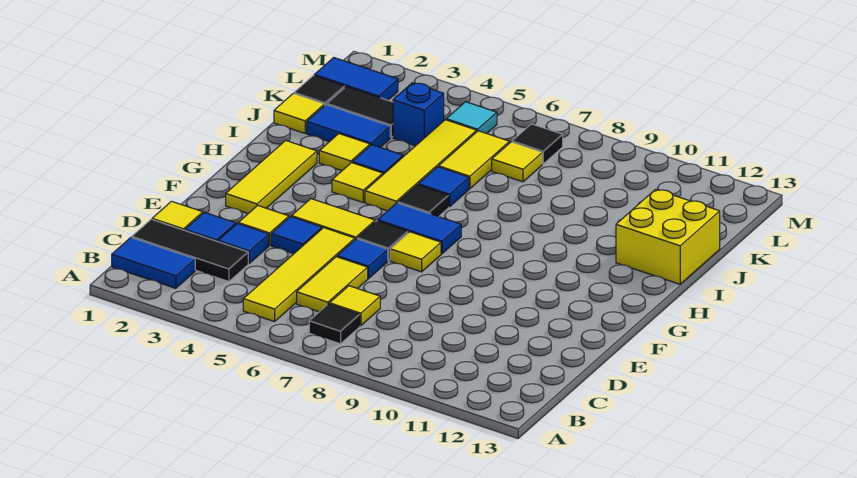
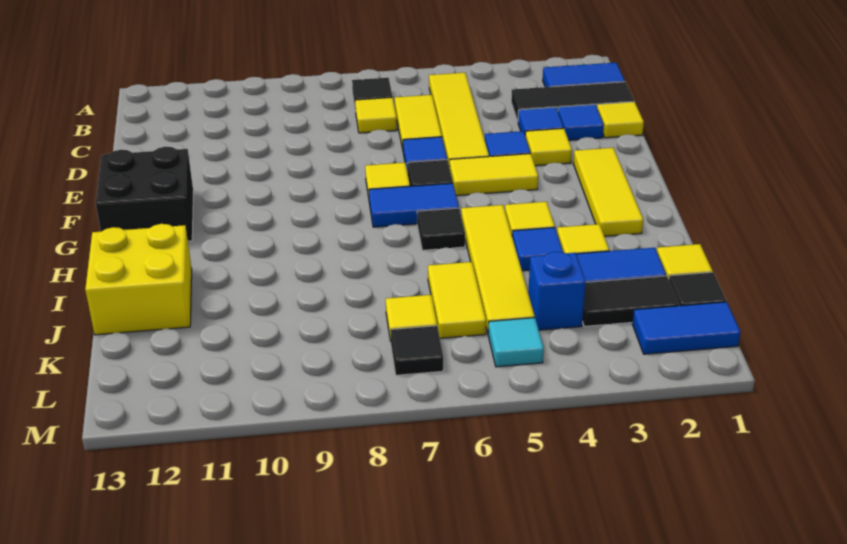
none -> black brick F12:G13 level 1
blue tile I6 level 1 -> none

